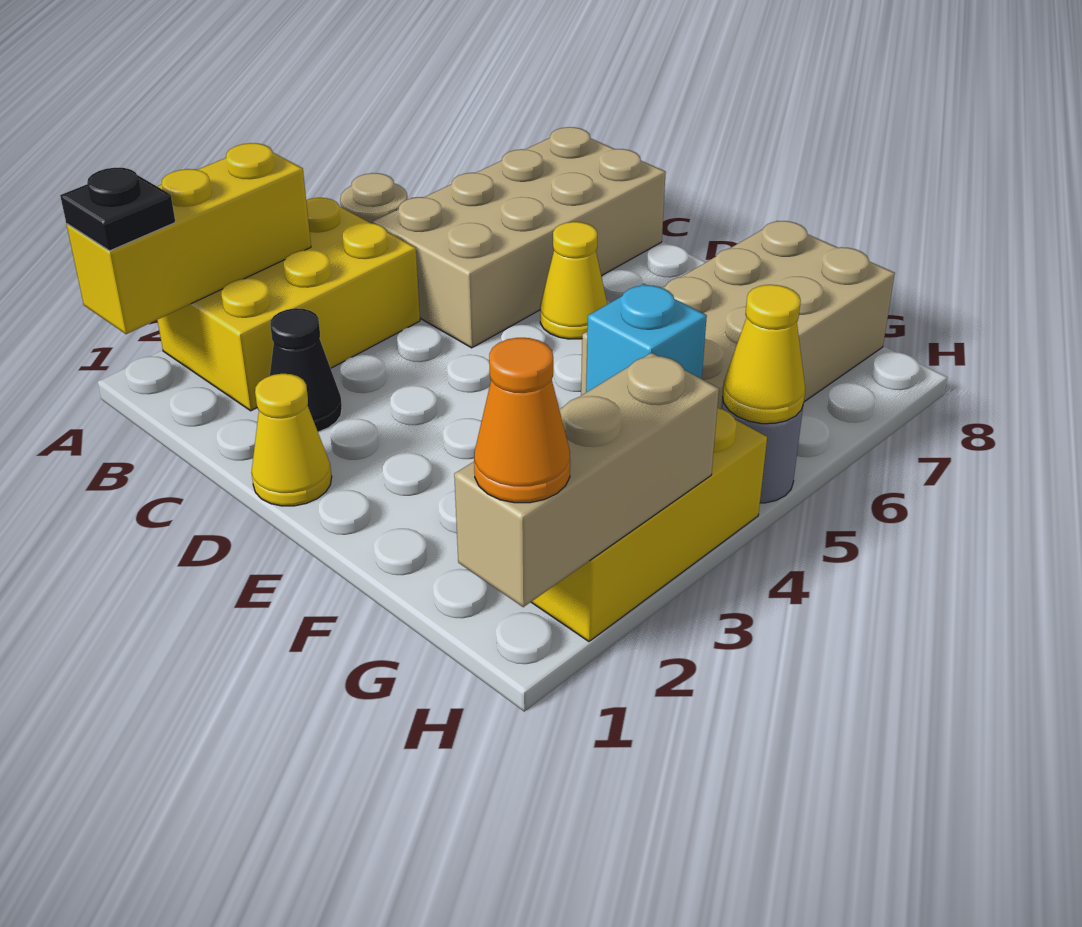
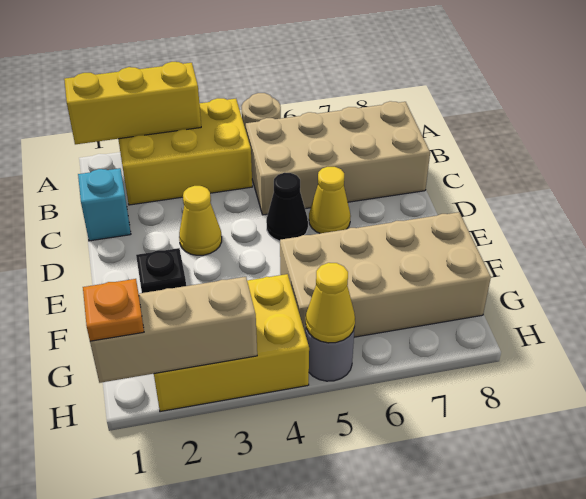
black plate A1 level 3 -> black plate E2 level 1
black cone C2 level 1 -> black cone D5 level 1
yellow cone D1 level 1 -> yellow cone D3 level 1
cyan brick G4 level 2 -> cyan brick C1 level 1
orange cone H1 level 3 -> orange plate H1 level 3

